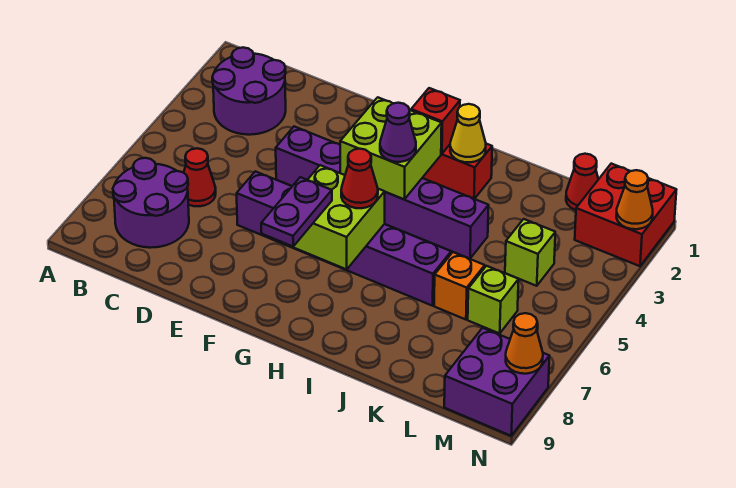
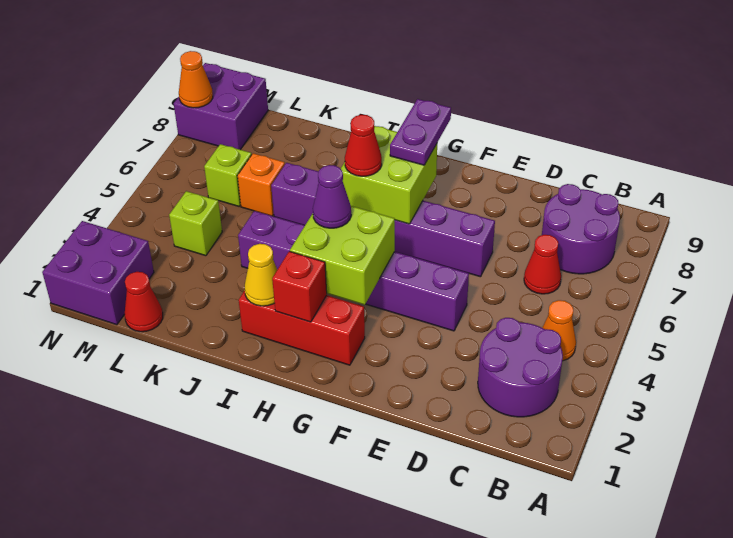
red brick M1:N2 level 1 -> purple brick M1:N2 level 1
orange cone N2 level 2 -> orange cone B4 level 1

